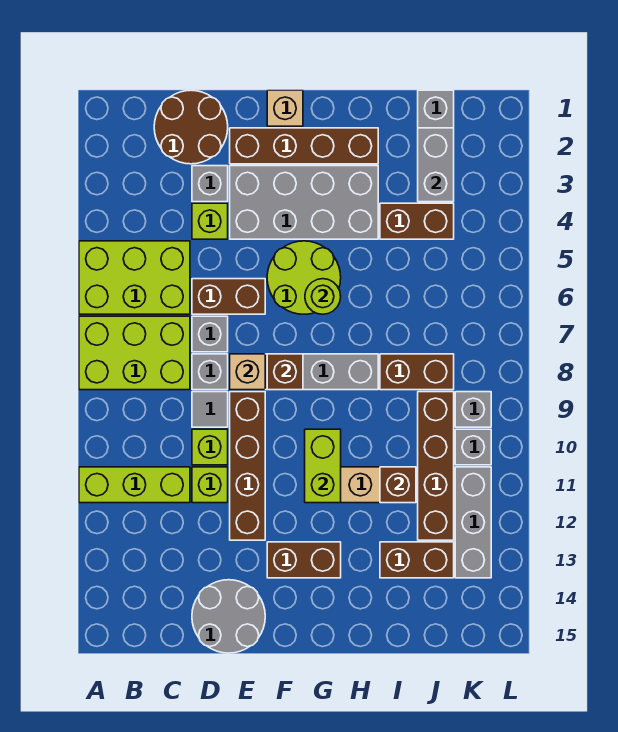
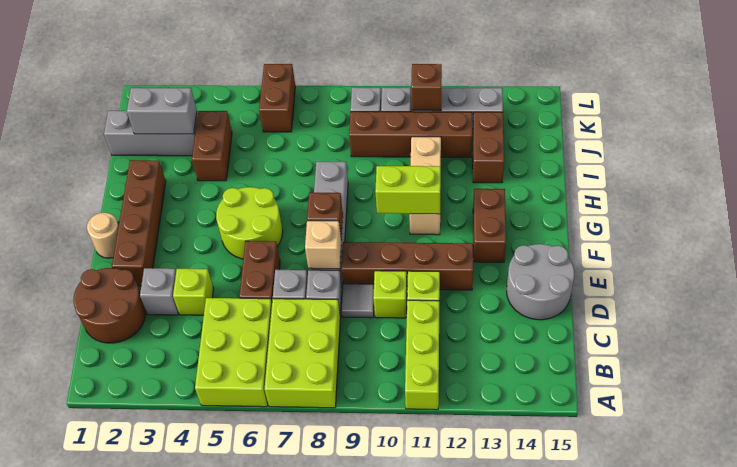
grey brick E3:H4 level 1 -> none
tan brick F1 level 1 -> tan round brick F1 level 1
lime round brick G6 level 2 -> none
brown brick I8:J8 level 1 -> brown brick K6:L6 level 1
brown brick I11 level 2 -> brown brick K11 level 2

